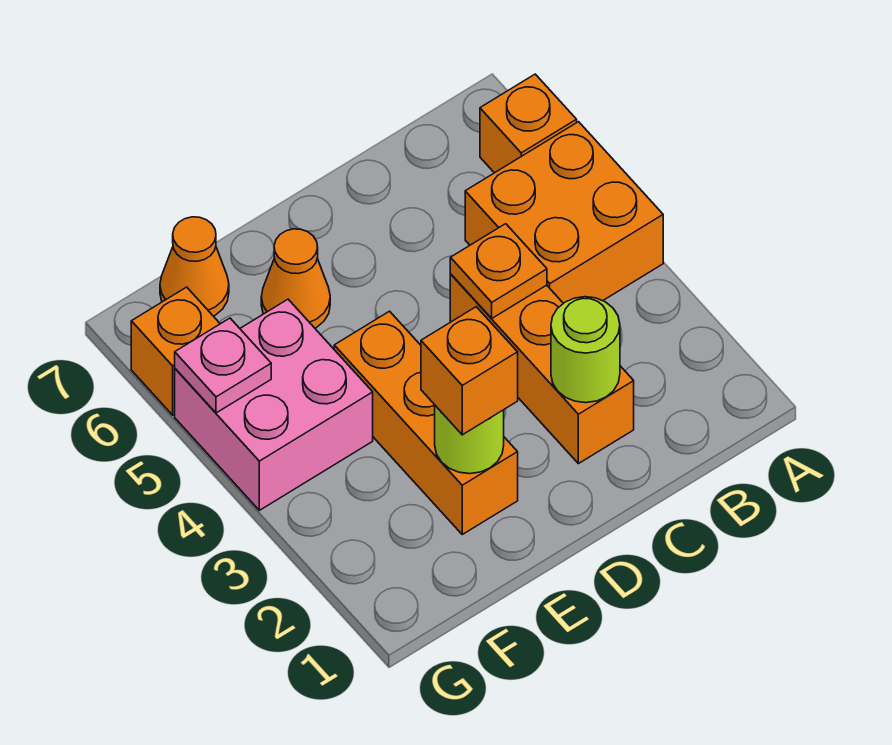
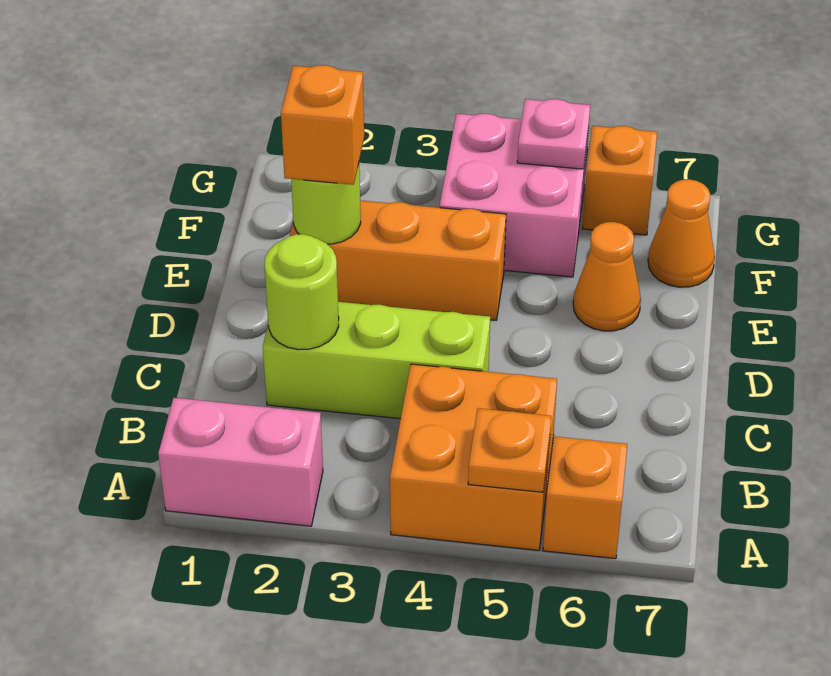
none -> pink brick A1:A2 level 1
orange brick C2:C4 level 1 -> lime brick C2:C4 level 1
orange plate C4 level 2 -> orange plate A5 level 2

